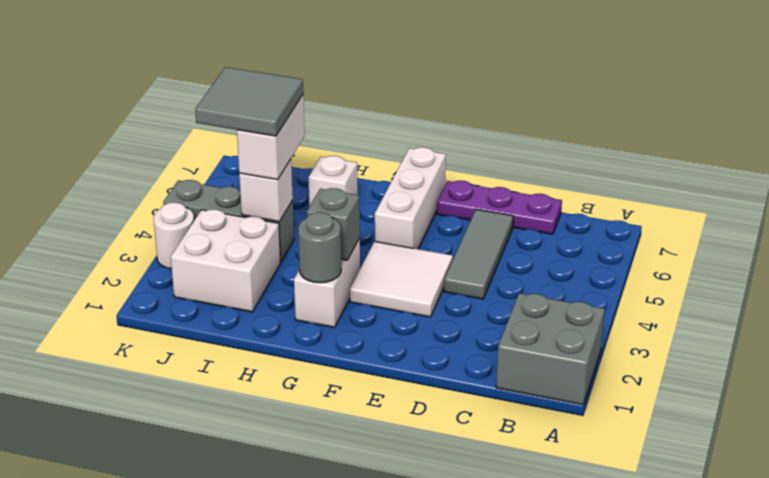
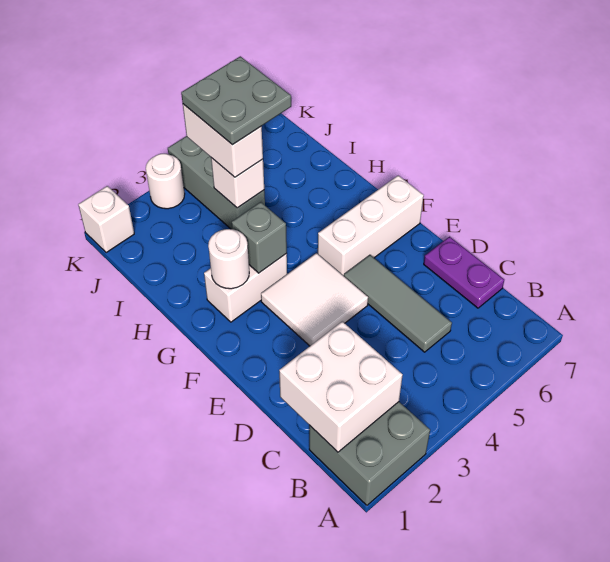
purple plate C7:E7 level 1 -> purple plate C7:D7 level 1
grey tile D4:D6 level 1 -> grey tile C5:E5 level 1
grey round brick G2 level 2 -> white round brick G2 level 2
white brick H6 level 1 -> white brick K1 level 1
white brick I2:J3 level 1 -> white brick B1:C2 level 2
white brick I4:I5 level 3 -> white brick I4:J4 level 3
grey tile I4:J5 level 4 -> grey plate I4:J5 level 4

